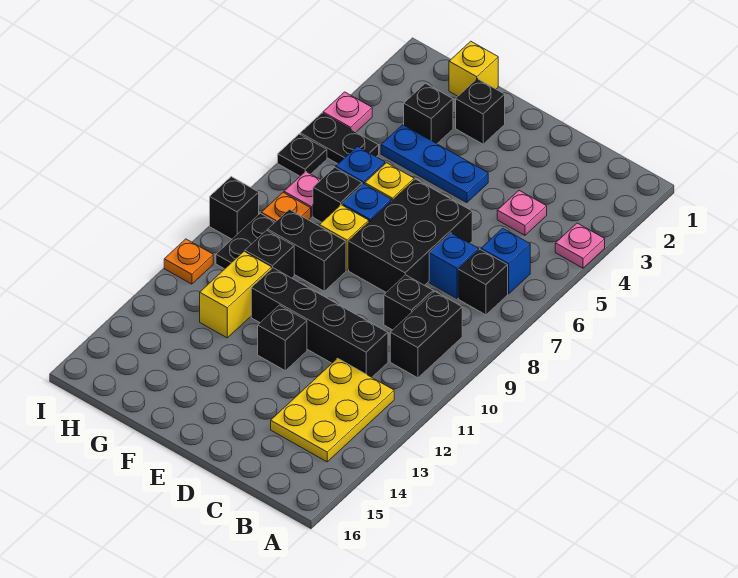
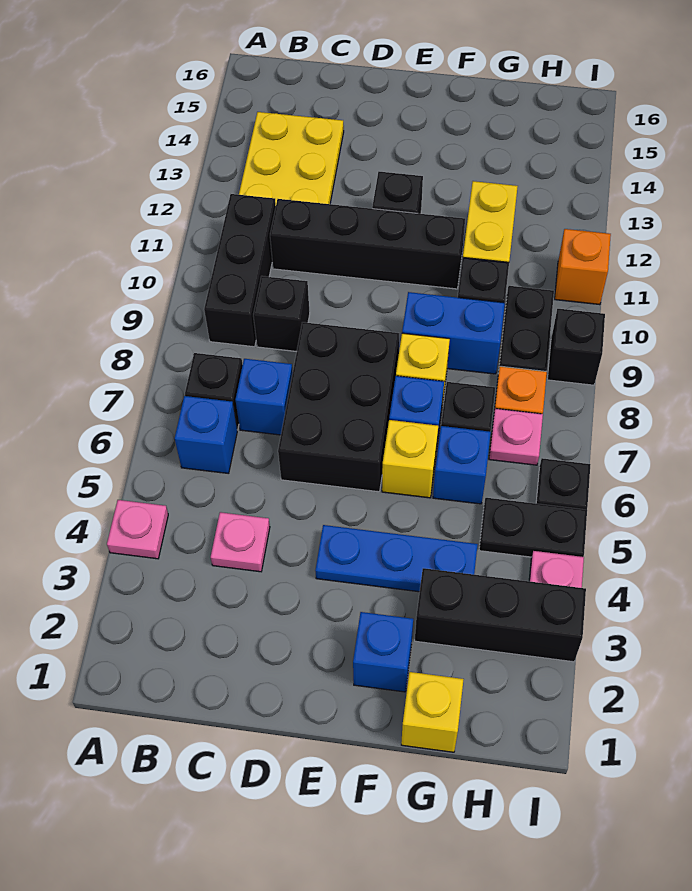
black brick B9:B10 level 1 -> black brick B9:B11 level 1
black brick F2 level 1 -> blue brick F2 level 1
black brick F9:G9 level 1 -> blue brick F9:G9 level 1
black brick G3 level 1 -> black brick G3:I3 level 1
orange plate I11 level 1 -> orange brick I11 level 1

